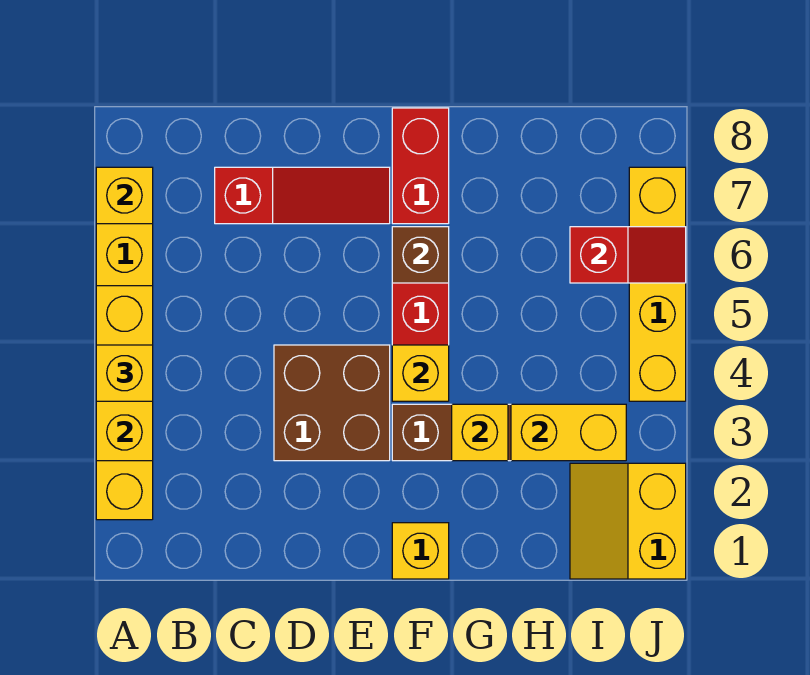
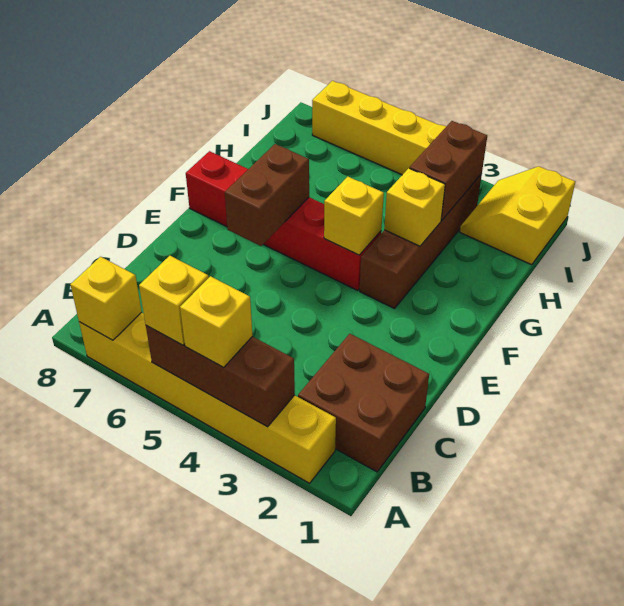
yellow brick A3:A5 level 2 -> brown brick A3:A5 level 2
red slope C7:E7 level 1 top C -> none
brown brick D3:E4 level 1 -> brown brick B1:C2 level 1
yellow brick F1 level 1 -> yellow brick A5 level 3
brown brick F6 level 2 -> brown brick E6:F6 level 2
yellow brick H3:I3 level 2 -> brown brick H3:I3 level 2
yellow slope I1:J2 level 1 top J -> yellow slope I1:J2 level 1 top 1
red slope I6:J6 level 2 top I -> none

